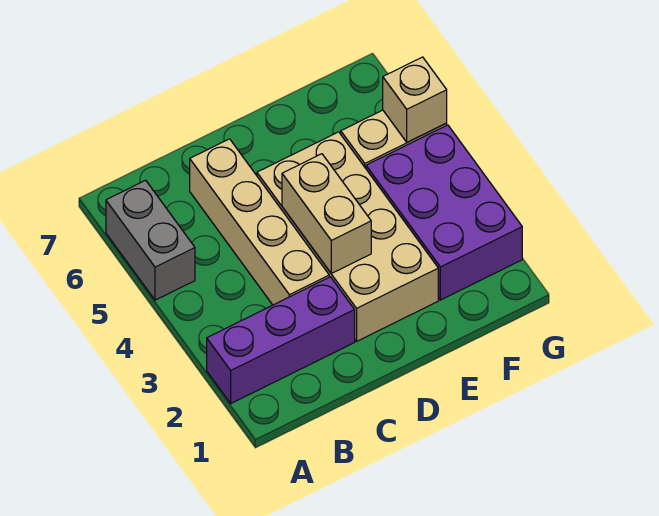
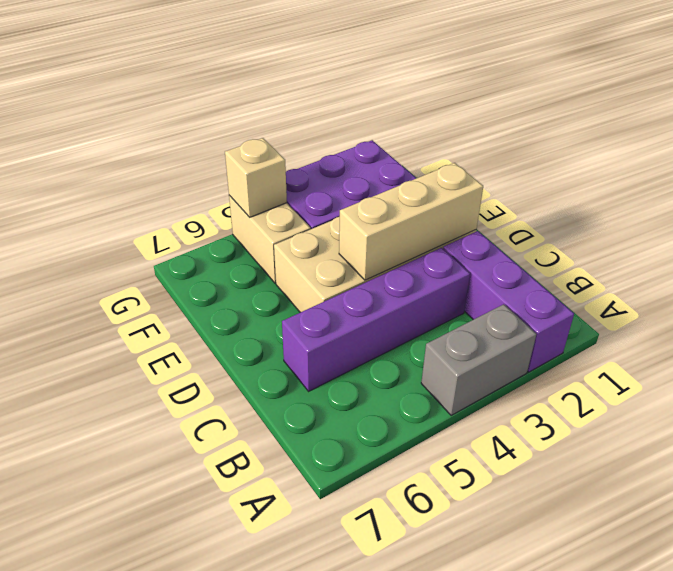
grey brick A5:A6 level 1 -> grey brick A3:A4 level 1
tan brick C3:C6 level 1 -> purple brick C3:C6 level 1
tan brick D3:D4 level 2 -> tan brick D2:D4 level 2

